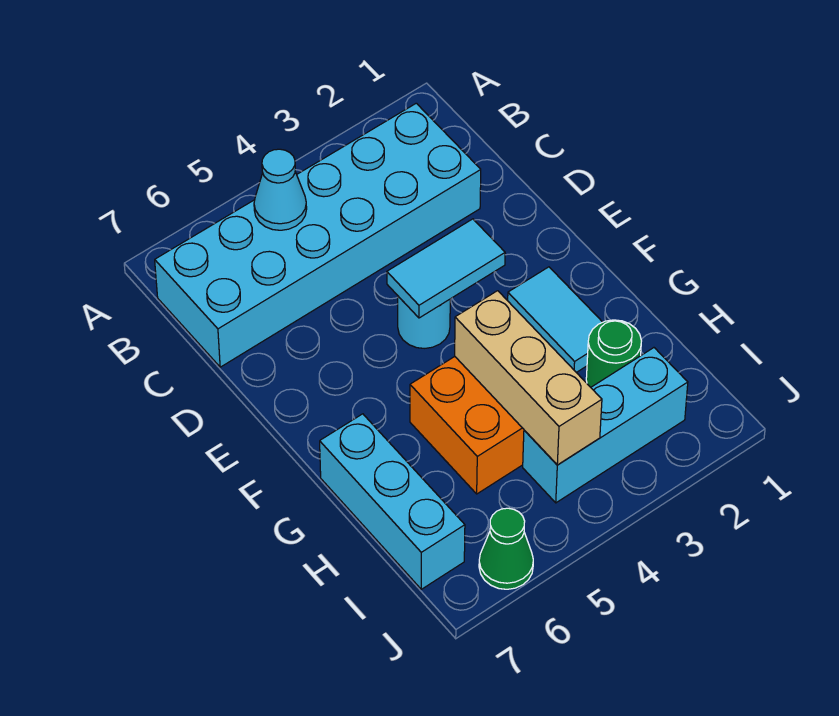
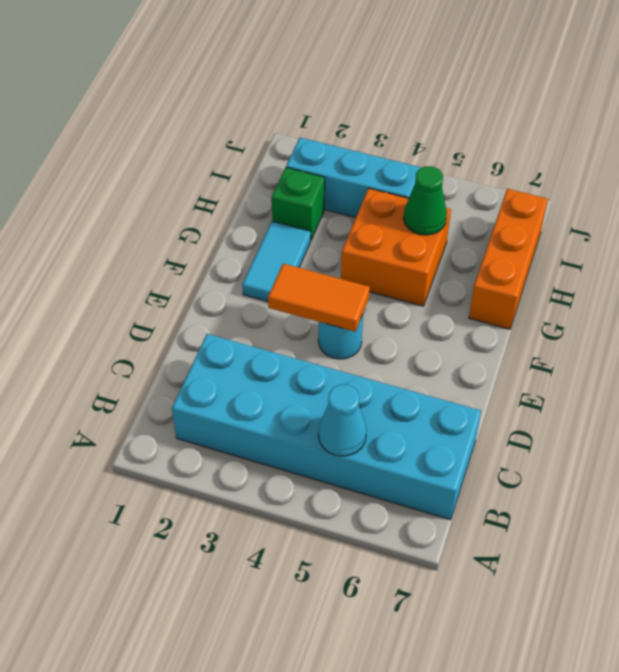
cyan tile E3:E4 level 2 -> orange tile E3:E4 level 2
tan brick G4:I4 level 2 -> none
cyan brick G7:I7 level 1 -> orange brick G7:I7 level 1
green round brick H2 level 1 -> green brick H2 level 1
green cone J6 level 1 -> green cone H5 level 2

